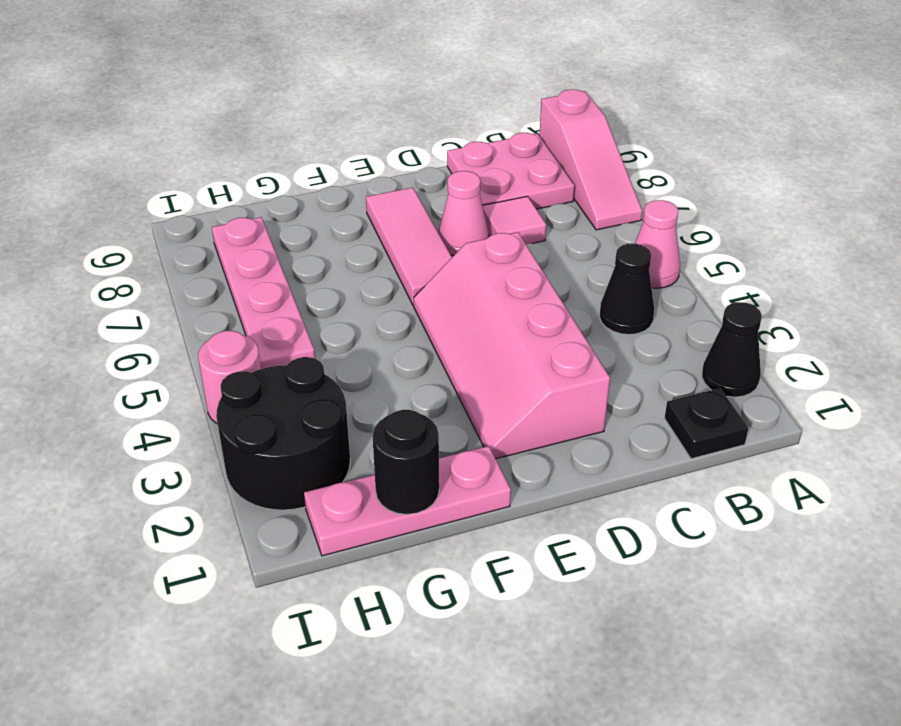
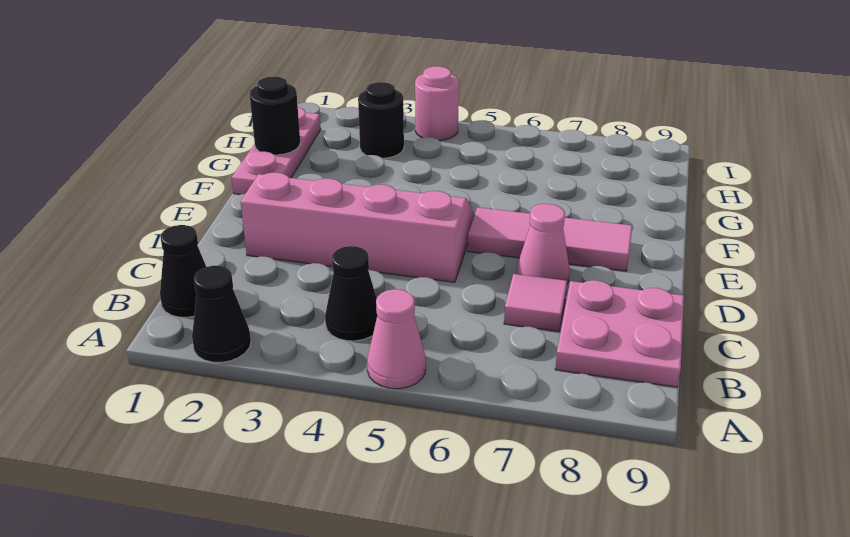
pink slope A7:A9 level 1 top 9 -> none
black plate B1 level 1 -> black cone B1 level 1
black round brick H2:I3 level 1 -> black round brick H3 level 1
pink plate H5:H8 level 1 -> none

